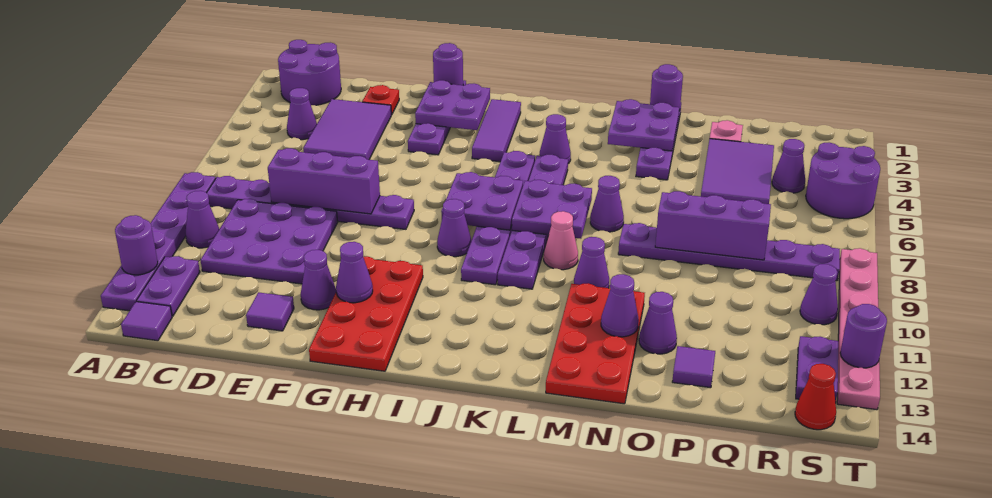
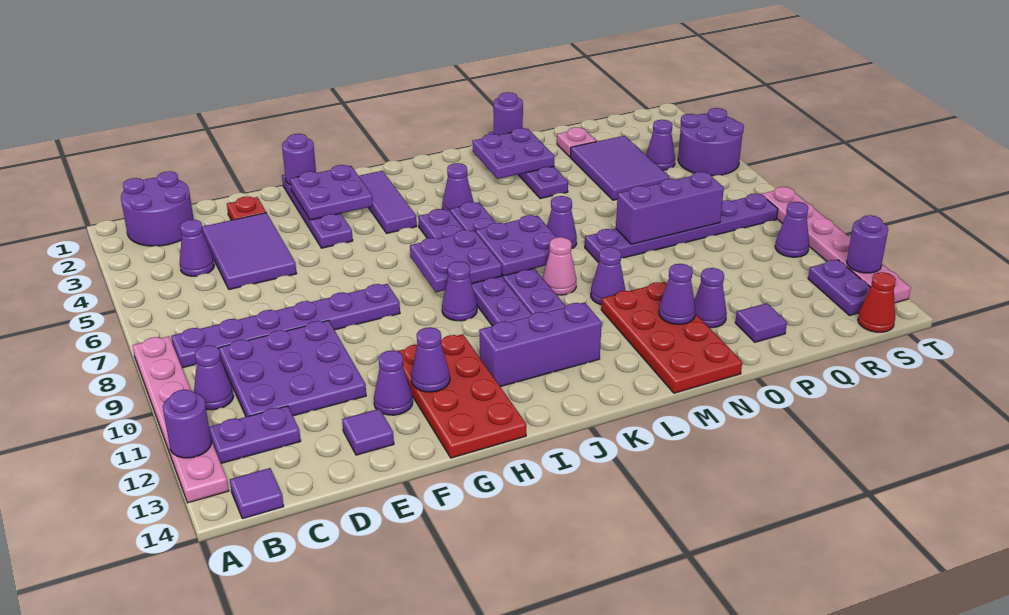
purple plate A8:A13 level 1 -> pink plate A8:A13 level 1
purple plate B12:B13 level 1 -> purple plate B12:C12 level 1
purple brick D8:F8 level 2 -> purple brick I12:K12 level 1

